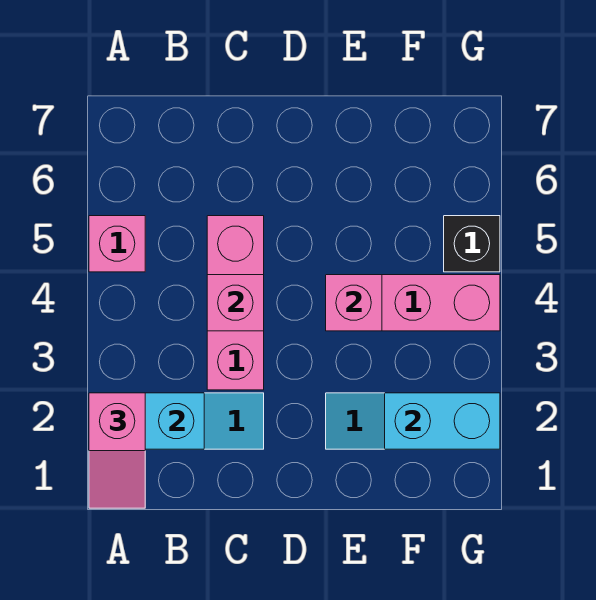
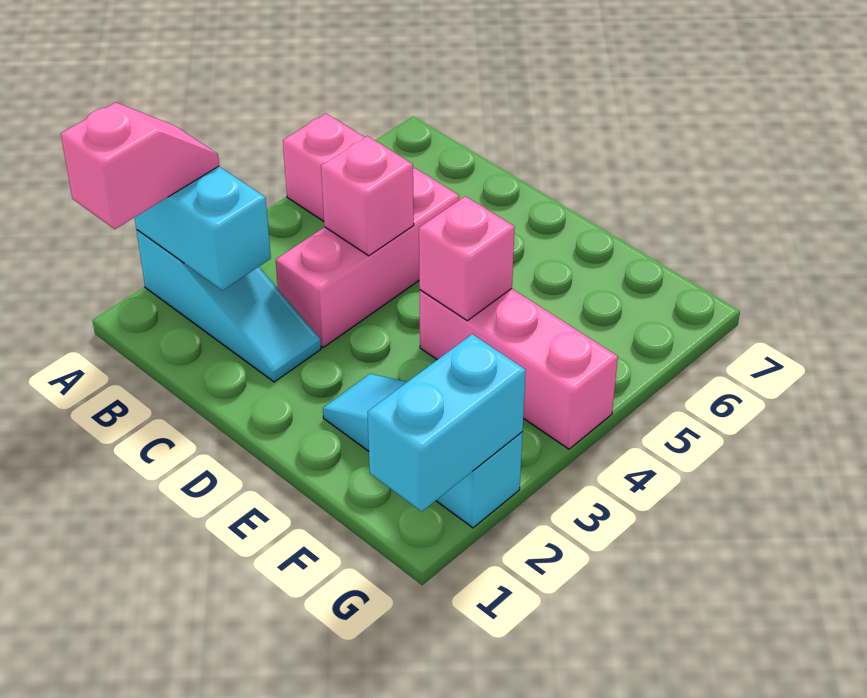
pink slope A1:A2 level 3 top 2 -> pink slope A1:A2 level 3 top 1
cyan brick F2:G2 level 2 -> cyan brick G1:G2 level 2
black brick G5 level 1 -> none

